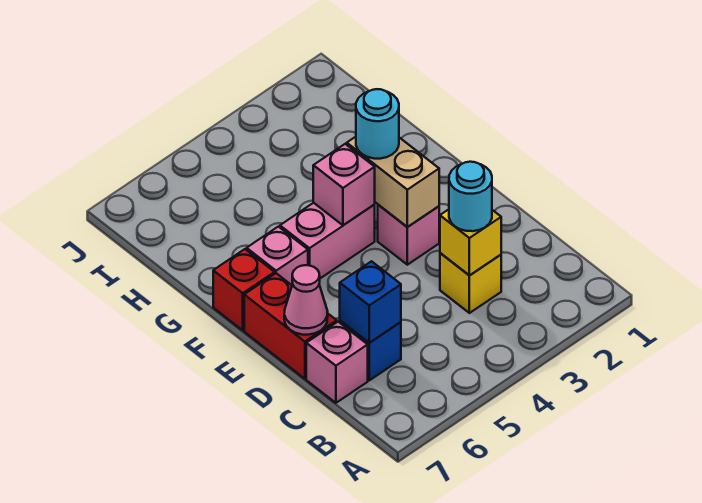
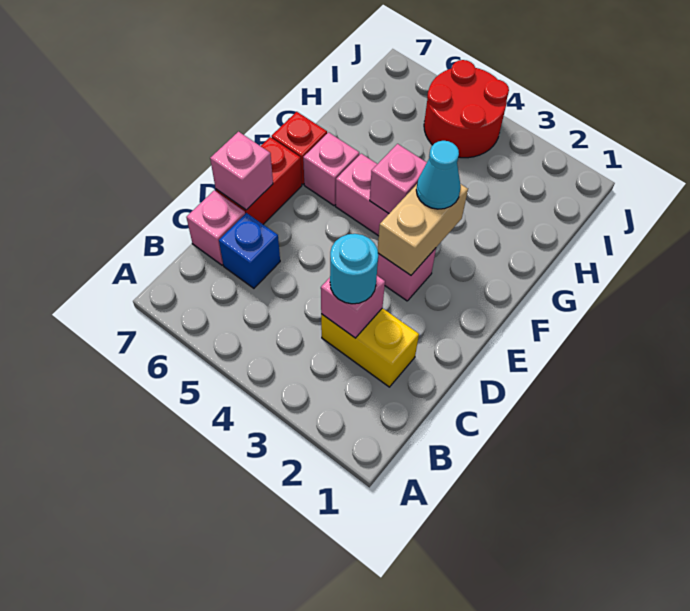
yellow brick C3 level 1 -> yellow brick C2:C3 level 1
yellow brick C3 level 2 -> pink brick C3 level 2
blue brick C6 level 2 -> none
pink cone D7 level 2 -> pink brick D7 level 2
cyan round brick F3 level 3 -> cyan cone F3 level 3
none -> red round brick I4:J5 level 1

